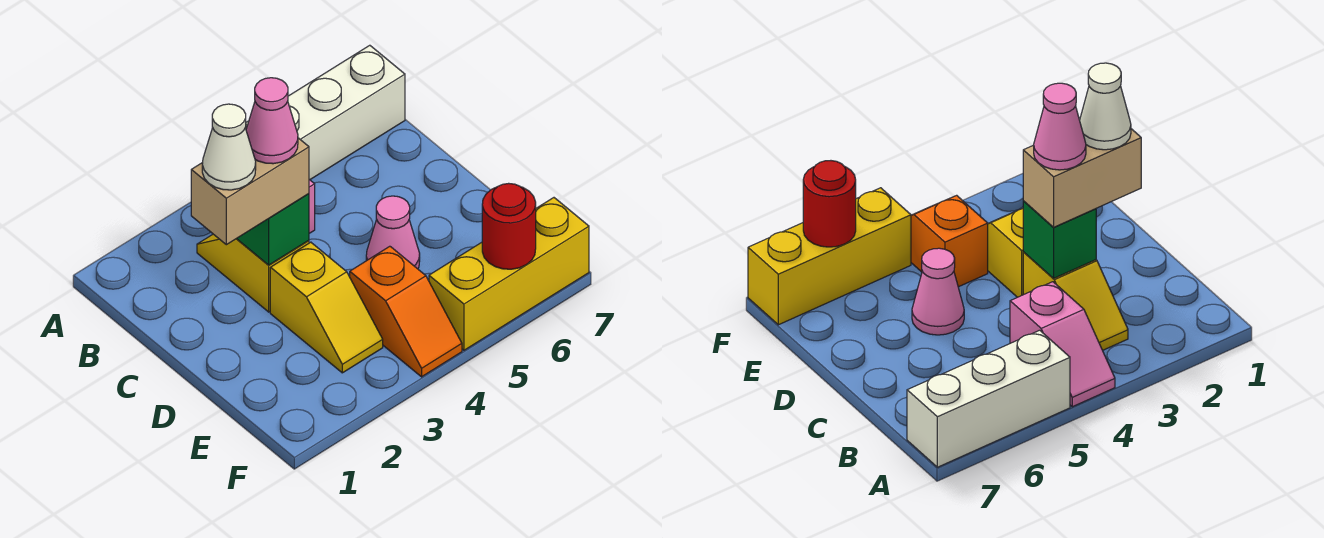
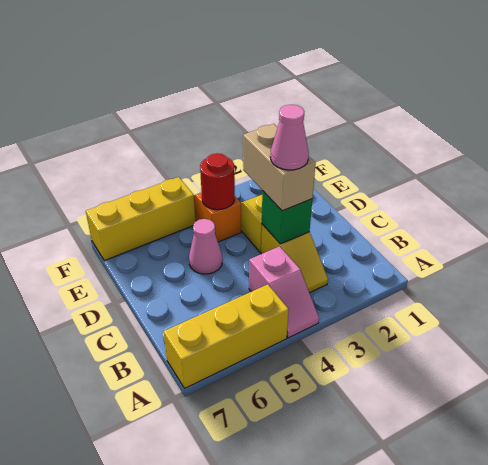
white brick A5:A7 level 1 -> yellow brick A5:A7 level 1
tan brick C2:C3 level 3 -> tan brick C3:D3 level 3
white cone C2 level 4 -> none
red round brick F6 level 2 -> red round brick E4 level 2

